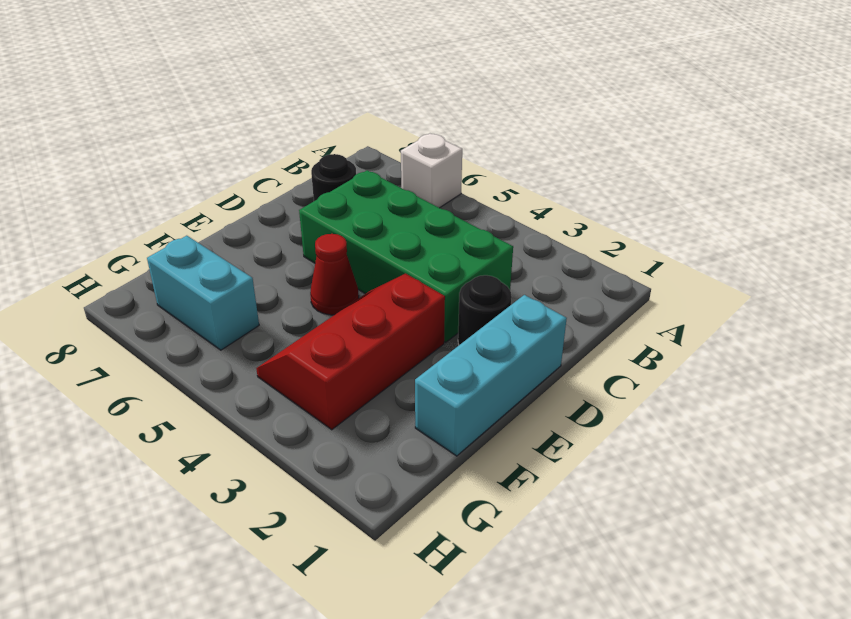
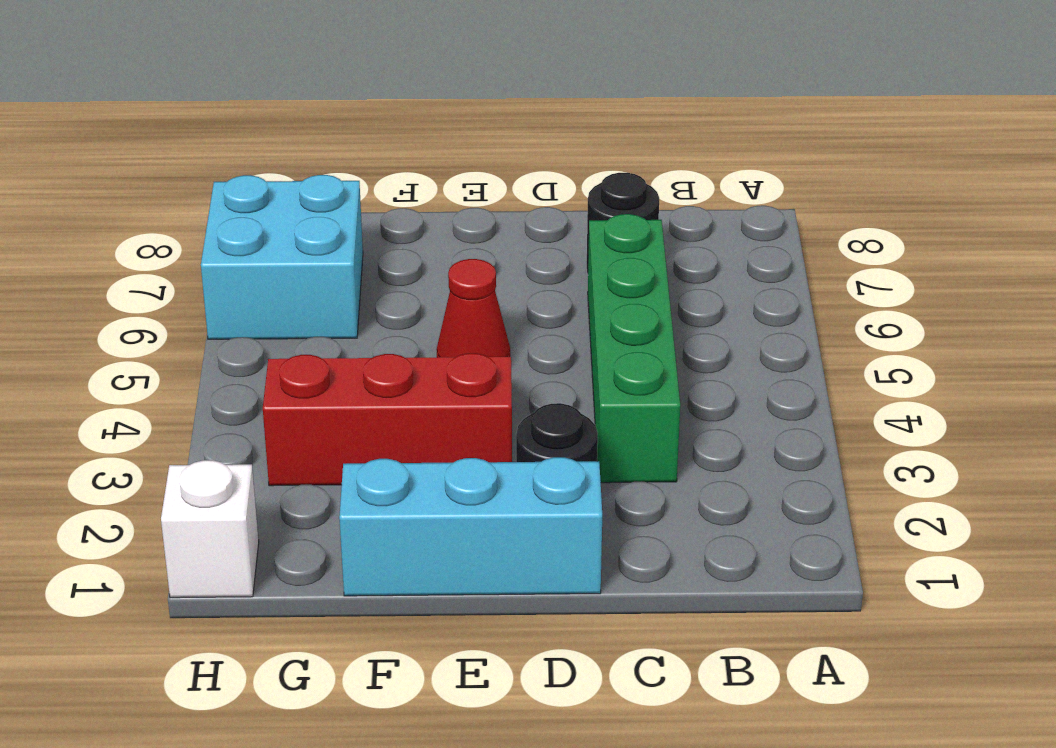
white brick A6 level 1 -> white brick H1 level 1
green brick C3:D6 level 1 -> green brick C3:C6 level 1
cyan brick G6:G7 level 1 -> cyan brick G6:H7 level 1

